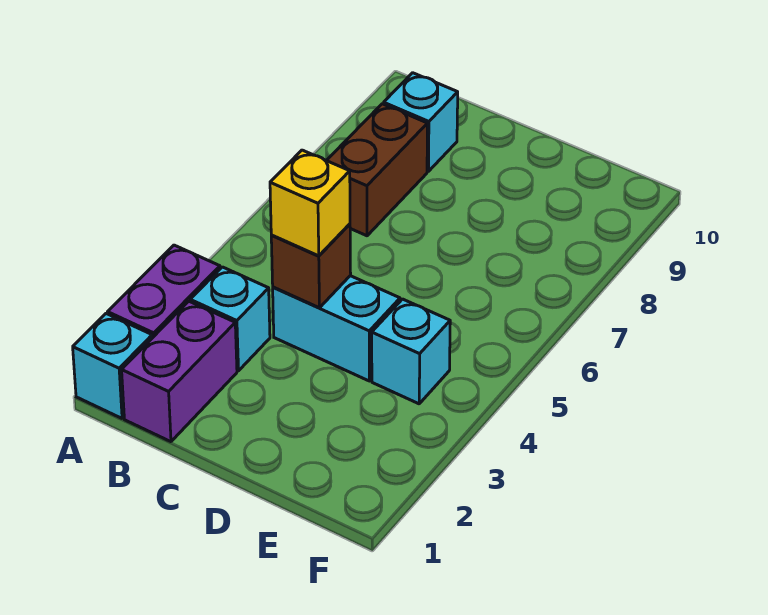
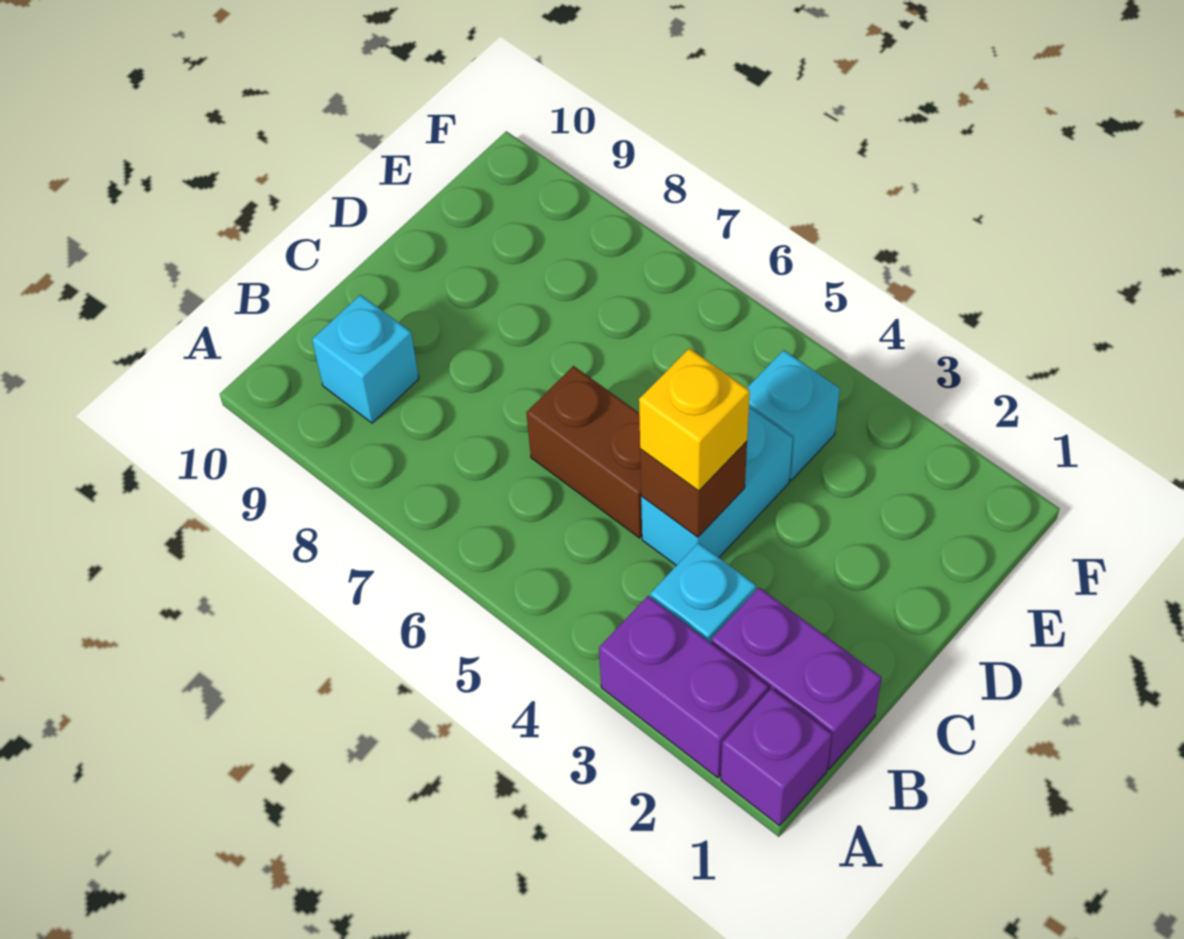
cyan brick A1 level 1 -> purple brick A1 level 1
brown brick B7:B8 level 1 -> brown brick C5:C6 level 1

